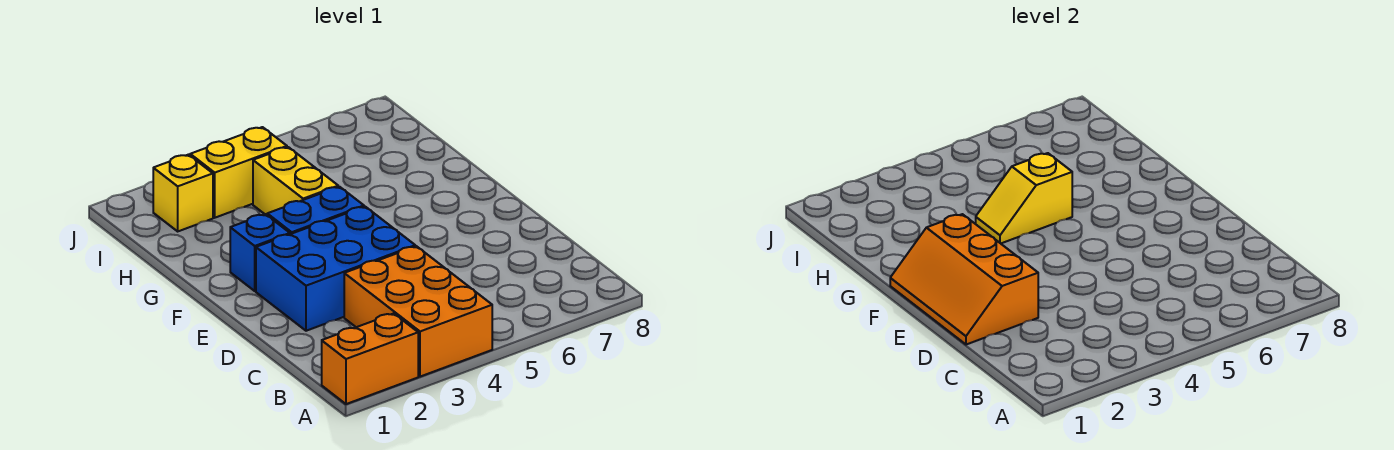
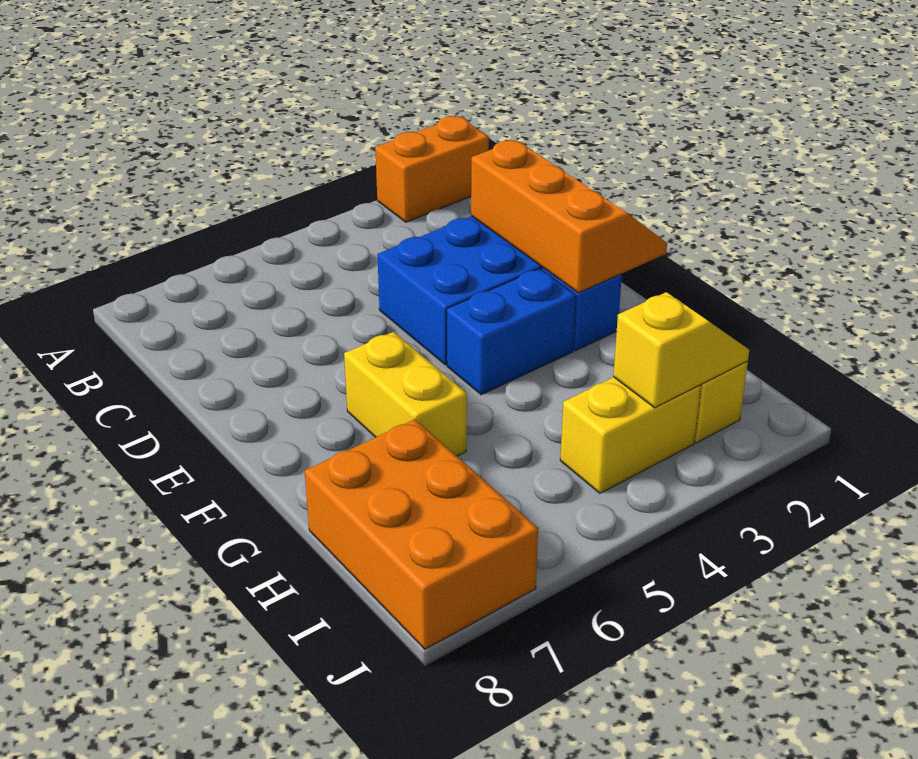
orange brick A3:C4 level 1 -> orange brick H7:J8 level 1
yellow brick G4:H4 level 1 -> yellow brick F6:G6 level 1
yellow slope G4:G5 level 2 top 5 -> yellow slope I2:I3 level 2 top 3

